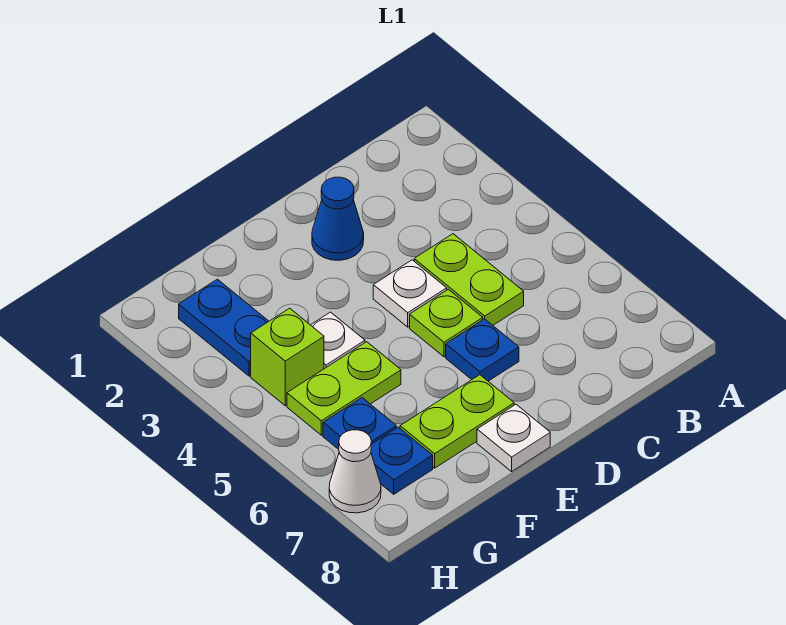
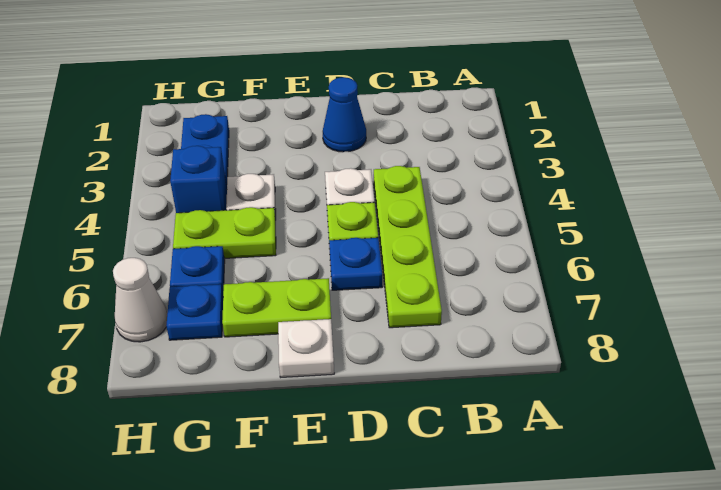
lime plate C4:C5 level 1 -> lime plate C4:C7 level 1
lime brick G4 level 1 -> blue brick G4 level 1

